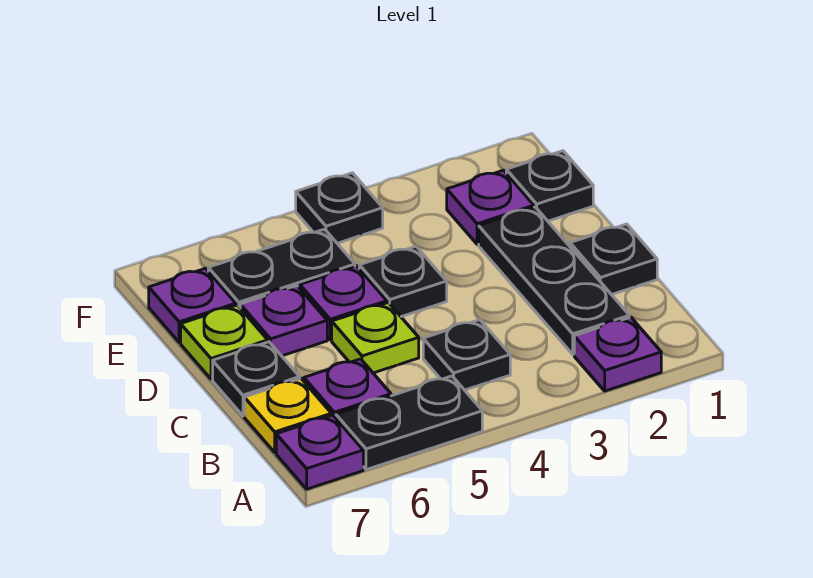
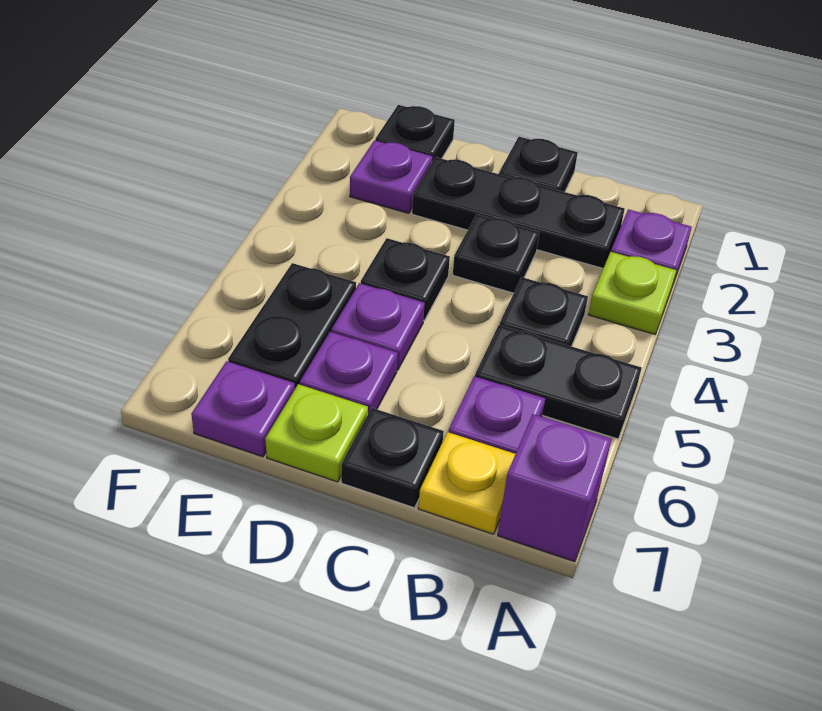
black plate A5:A6 level 1 -> black plate A5:B5 level 1
purple plate A7 level 1 -> purple brick A7 level 1
lime plate C5 level 1 -> lime plate A3 level 1
black plate F4 level 1 -> black plate C3 level 1

